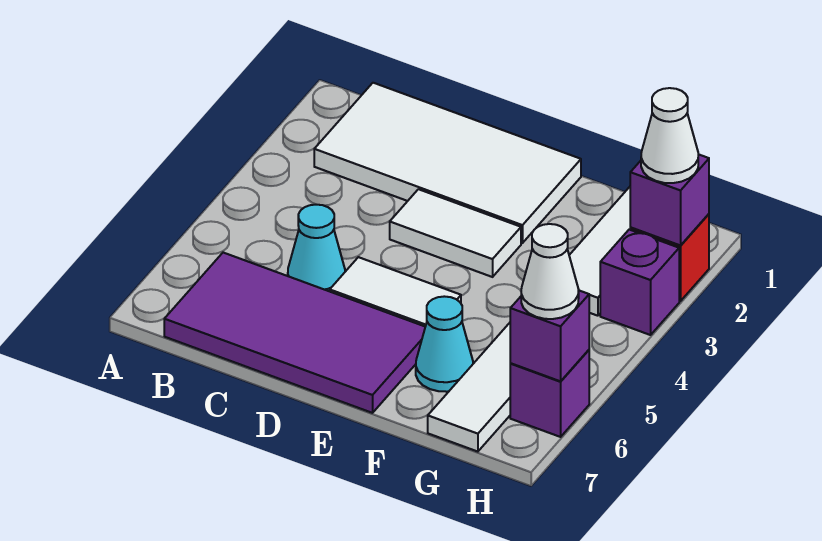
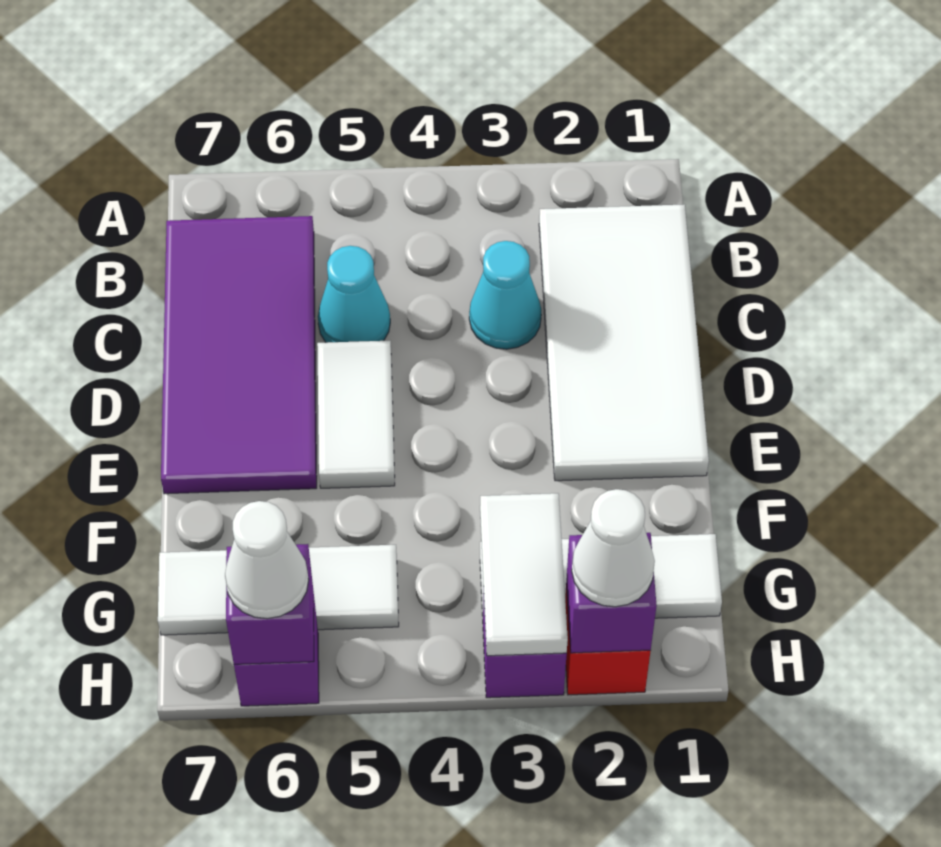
white tile D3:E3 level 1 -> white tile G3:H3 level 2
cyan cone F6 level 1 -> cyan cone C3 level 1

